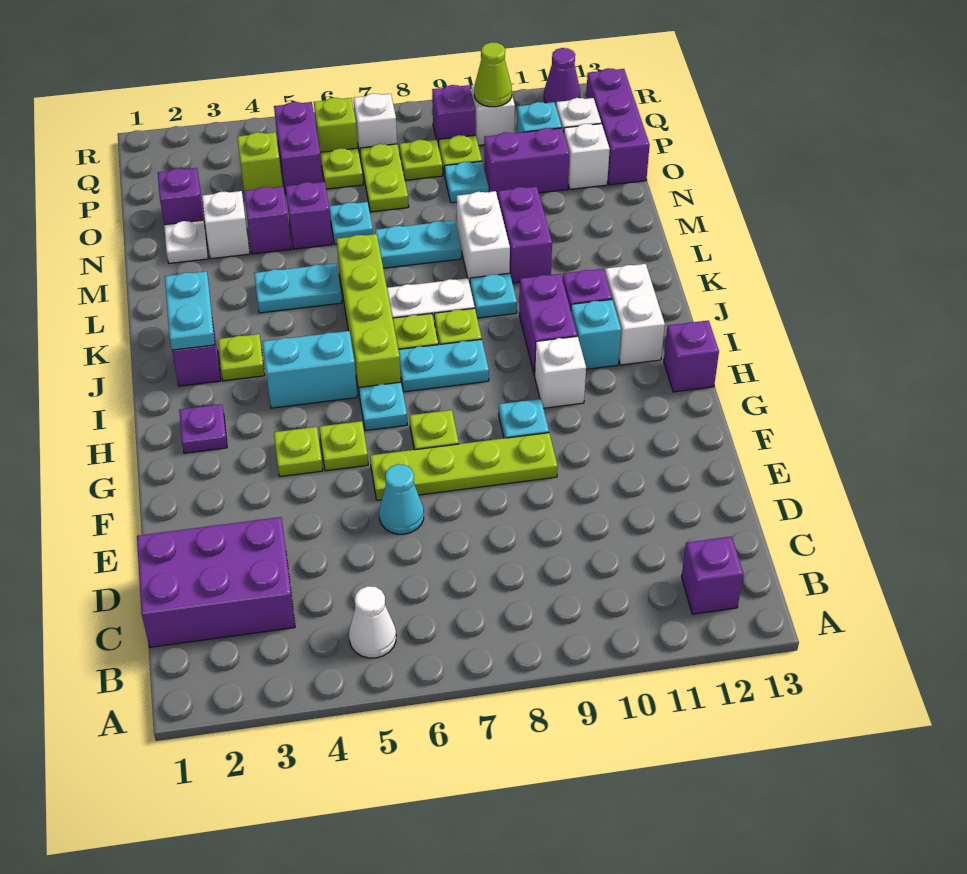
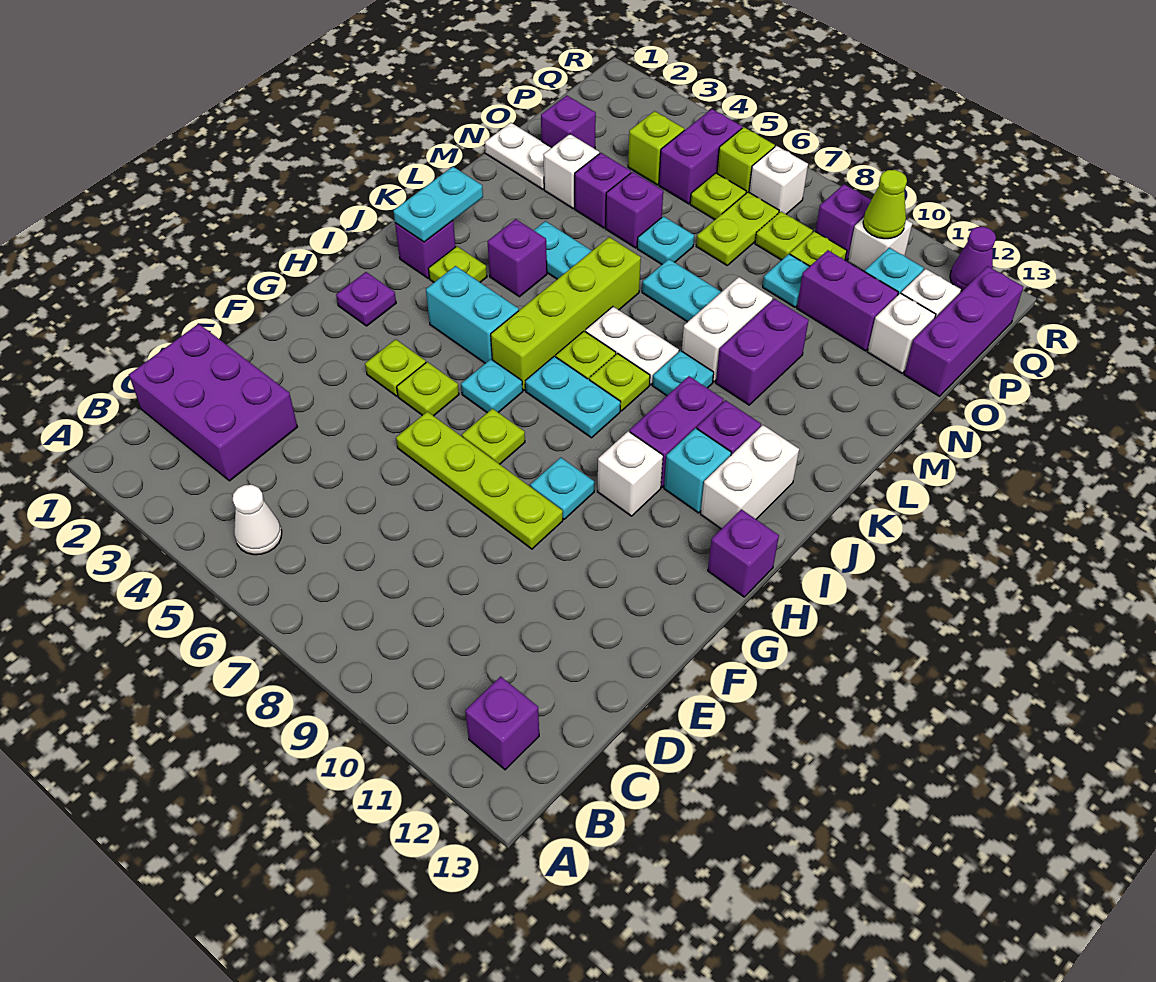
cyan cone E6 level 1 -> none
none -> purple brick K4 level 1
white plate N2 level 1 -> white plate N1:N2 level 1

